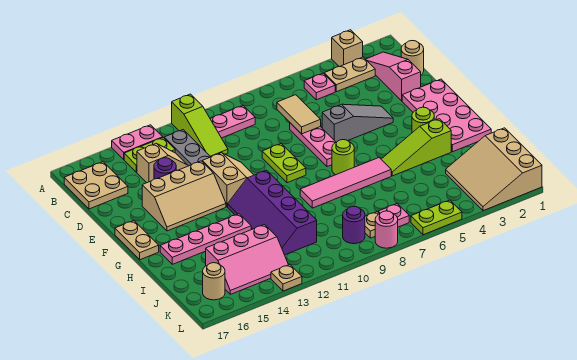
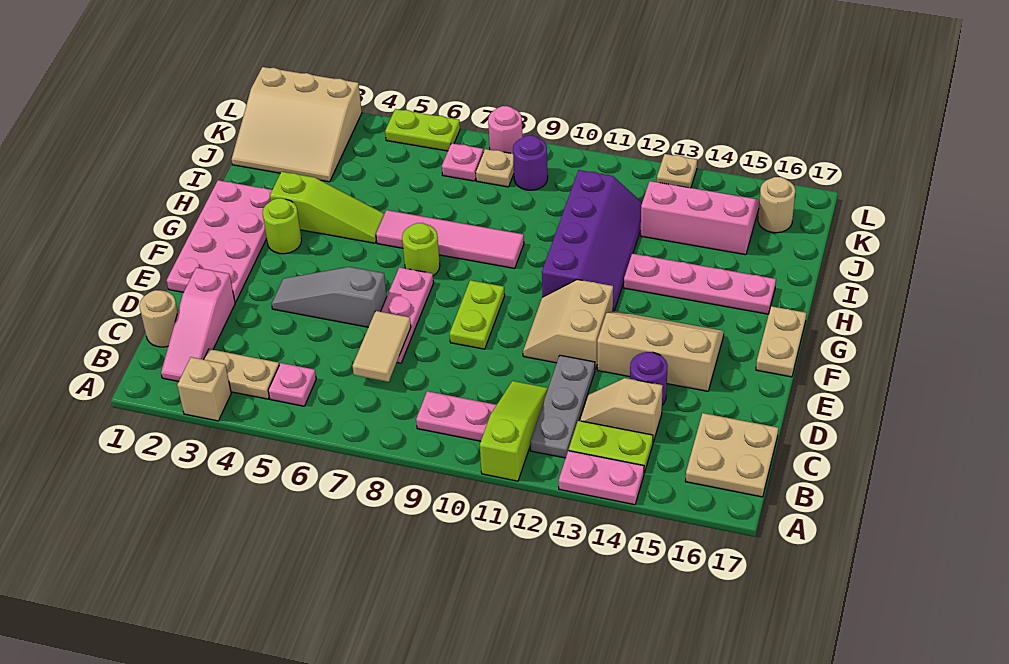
tan slope J1:L3 level 1 top 1 -> tan slope J1:L3 level 1 top L

